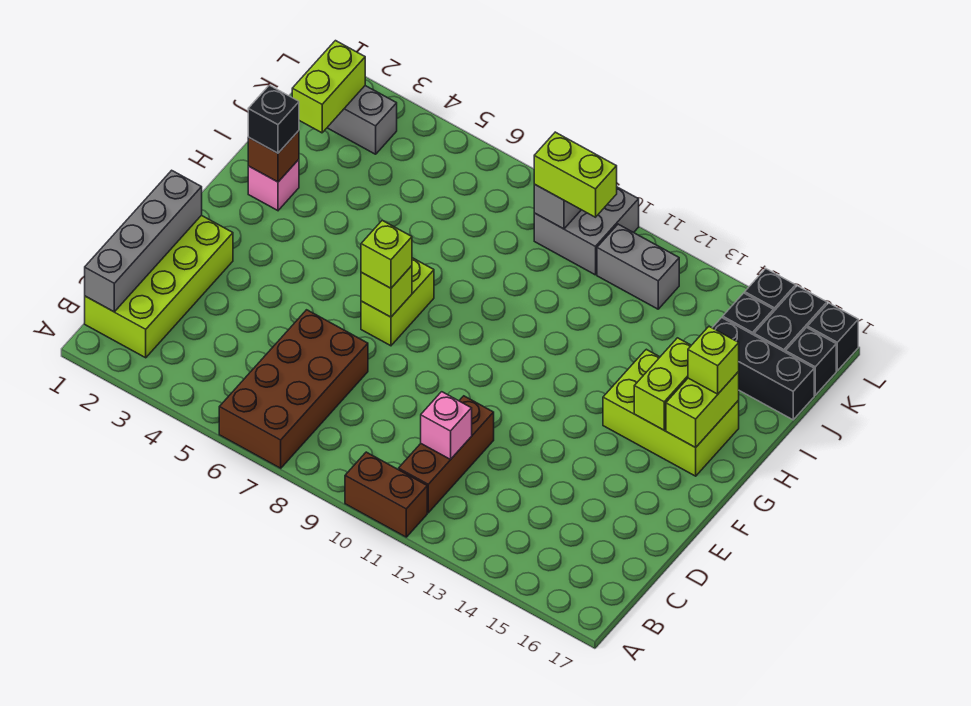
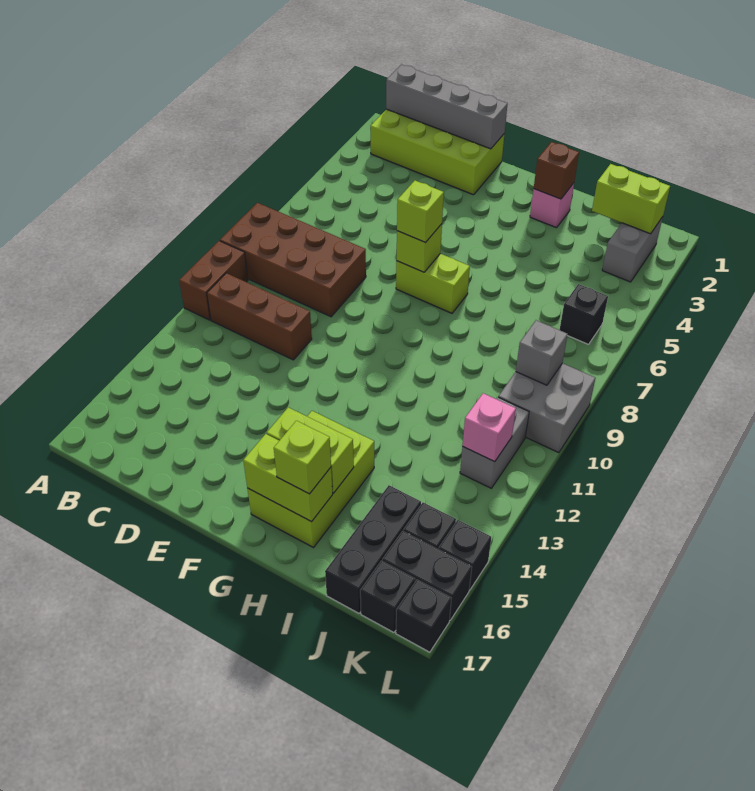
brown brick A6:D7 level 1 -> brown brick A8:D9 level 1
pink brick C11 level 2 -> pink brick K12 level 2
black brick H2 level 3 -> black brick K6 level 1
lime brick K9:K10 level 3 -> none

